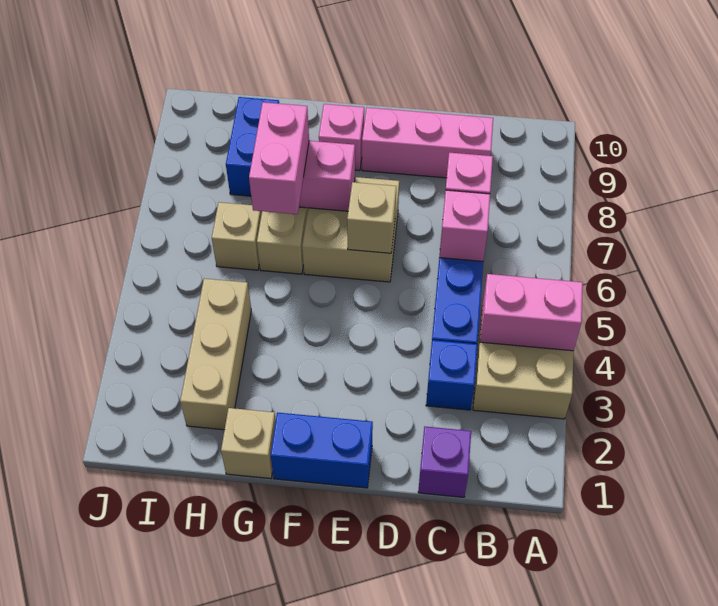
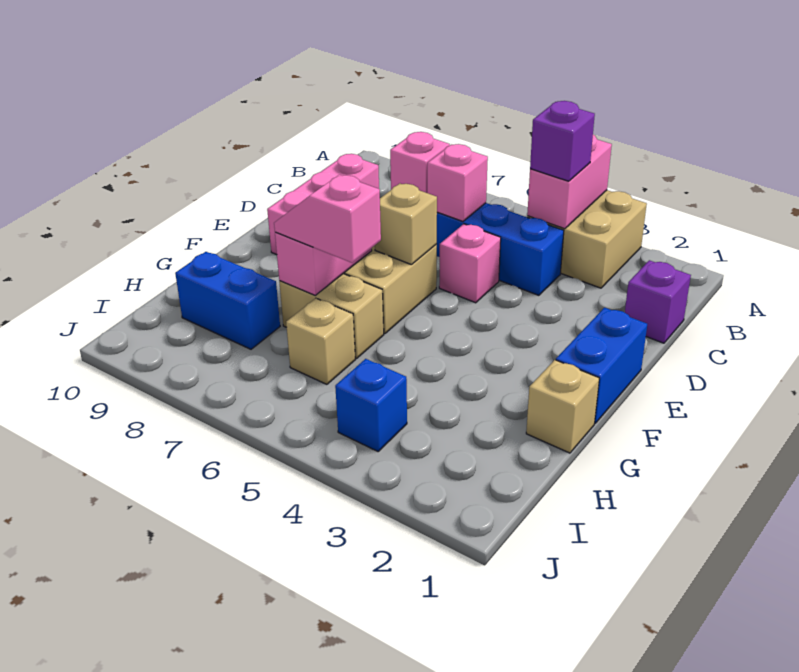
none -> purple brick B4 level 3
blue brick C3 level 1 -> blue brick I4 level 1
pink brick F9 level 1 -> pink brick D5 level 1
pink brick G6:G7 level 3 -> pink slope G6:G7 level 3 top 6
tan brick H2:H4 level 1 -> none

